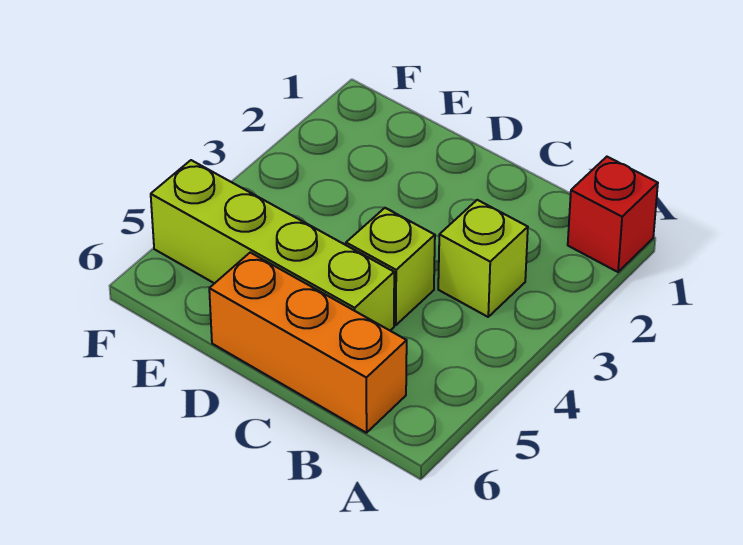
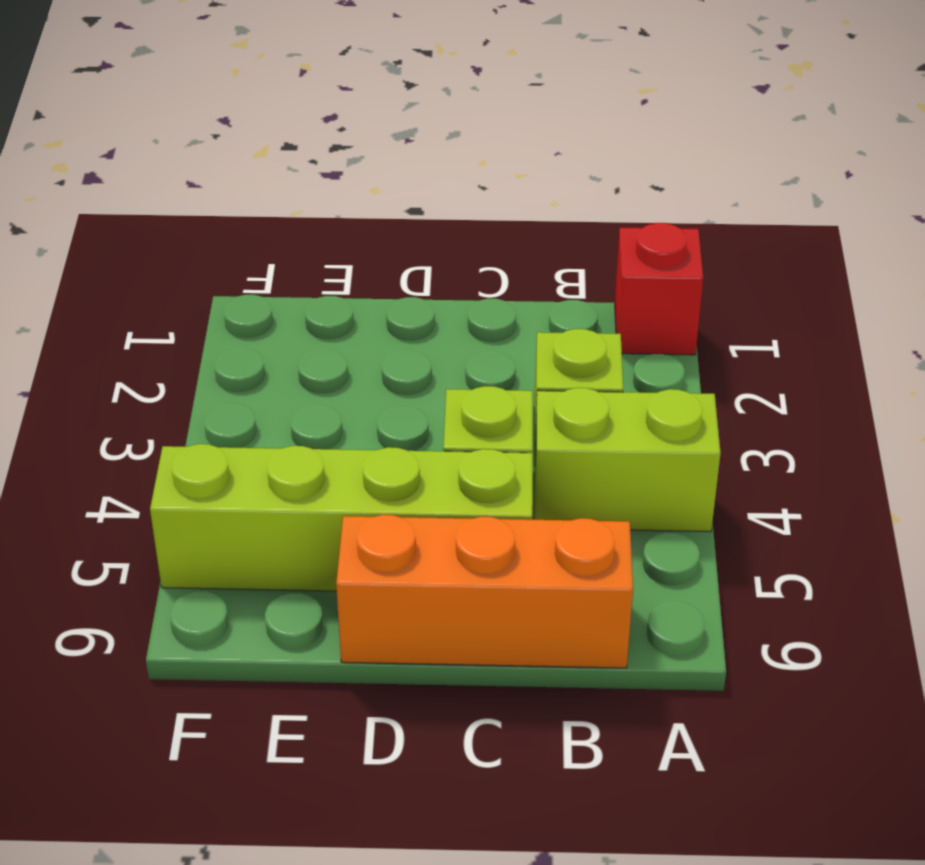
none -> lime brick A4:B4 level 1

